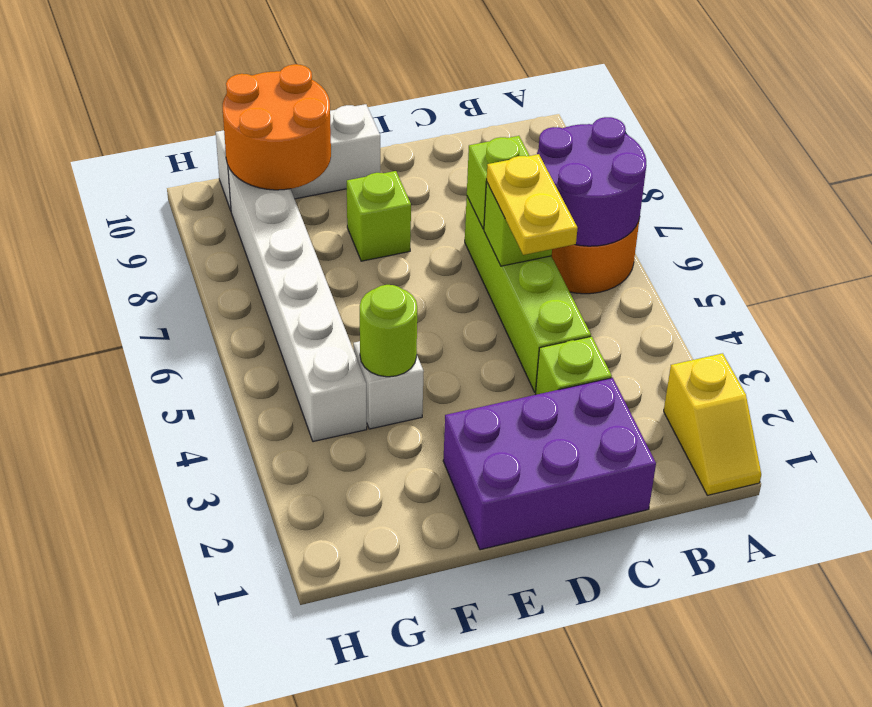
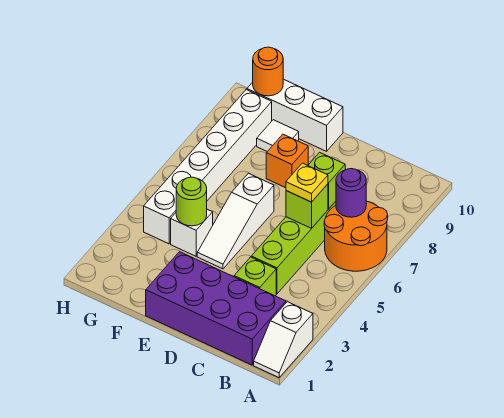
yellow slope A1:A2 level 1 top 2 -> white slope A1:A2 level 1 top 2
purple round brick A6:B7 level 2 -> purple round brick B7 level 2
purple brick C1:E2 level 1 -> purple brick B1:E2 level 1
yellow plate C5:C6 level 3 -> yellow plate C6 level 3
none -> white slope E4:E6 level 1 top 6
lime brick E8 level 1 -> orange brick E8 level 1
none -> white tile F9 level 1
orange round brick F9:G10 level 2 -> orange round brick G10 level 2

